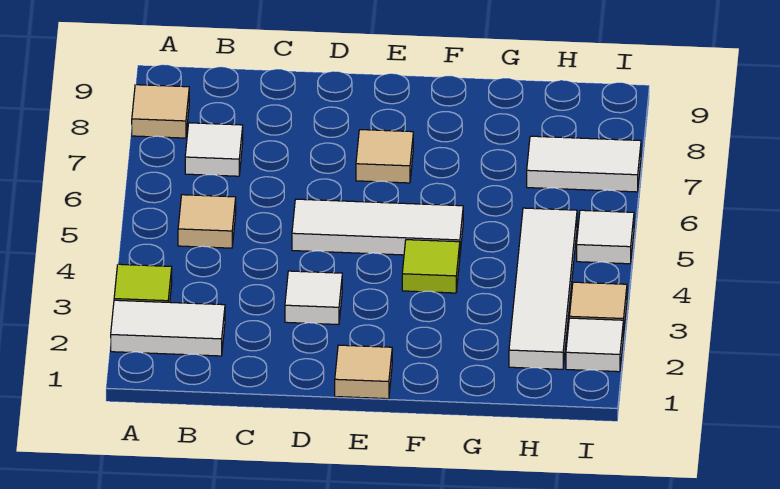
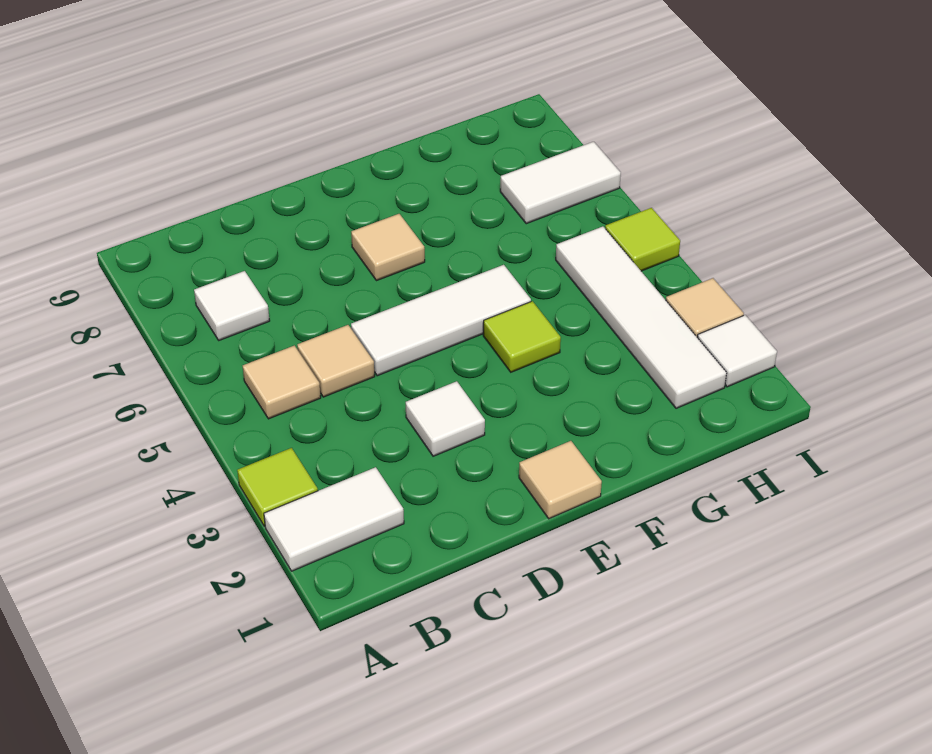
tan tile A8 level 1 -> tan tile C5 level 1
white tile I5 level 1 -> lime tile I5 level 1

